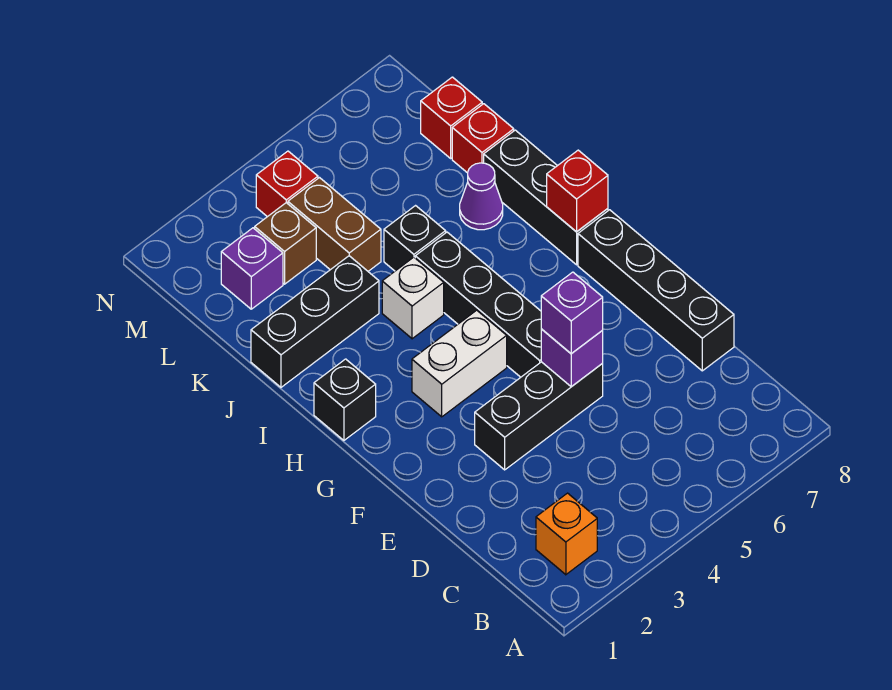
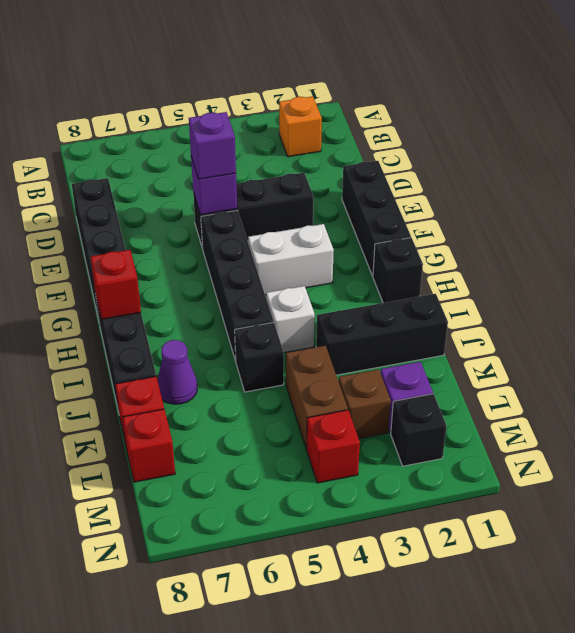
none -> black brick E1:G1 level 1
none -> black brick M2 level 1

